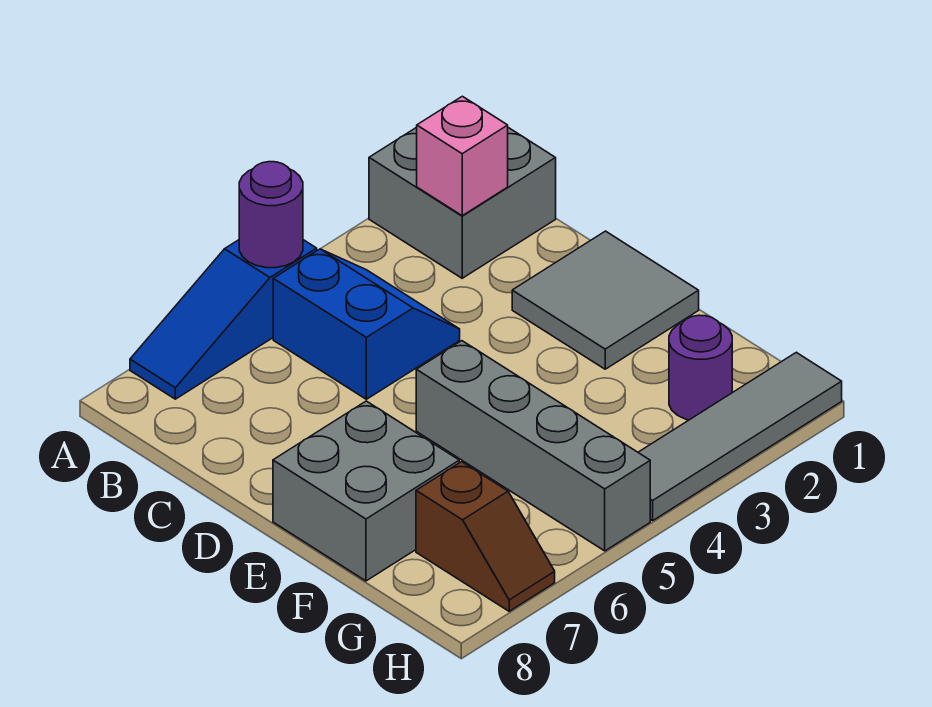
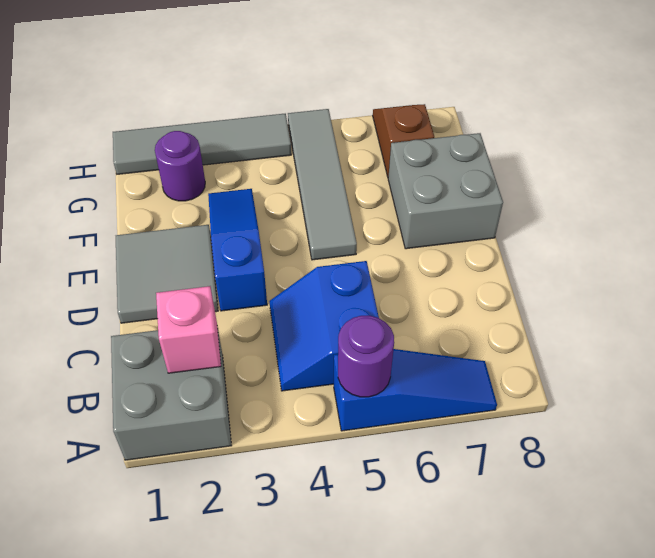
none -> blue slope D3:F3 level 1 top D
grey brick E5:H5 level 1 -> grey tile E5:H5 level 1

